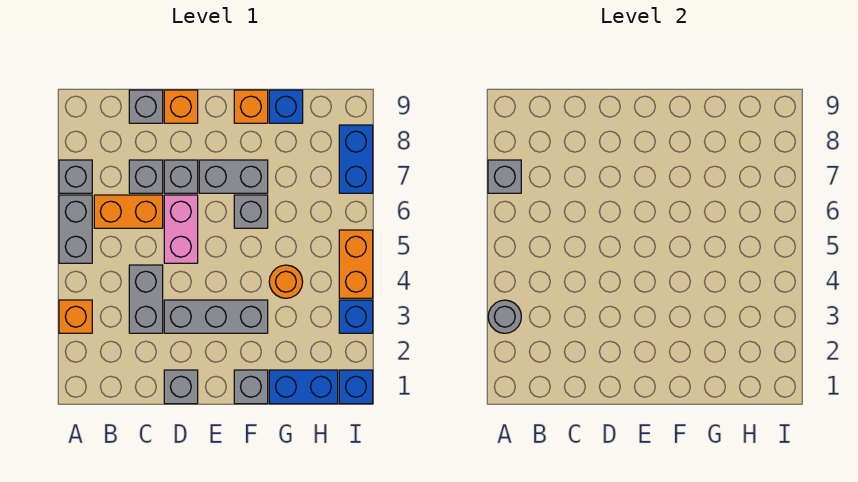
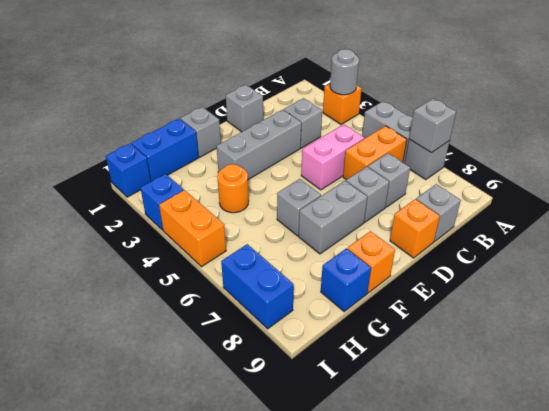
grey brick C3:C4 level 1 -> grey brick C3 level 1
pink brick D5:D6 level 1 -> pink brick C5:D5 level 1

